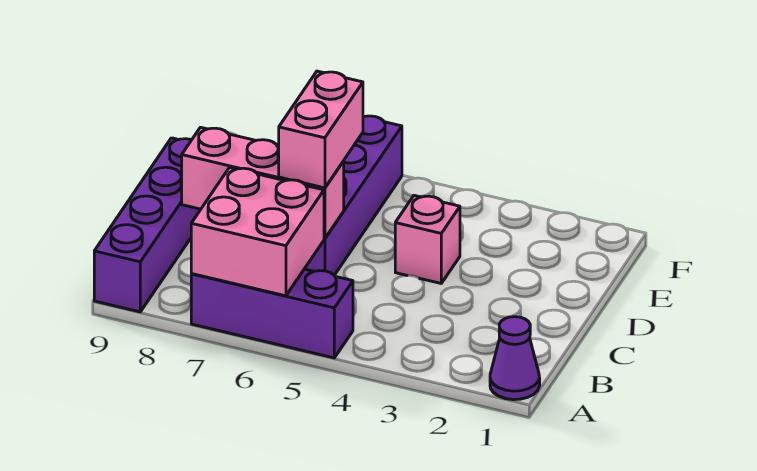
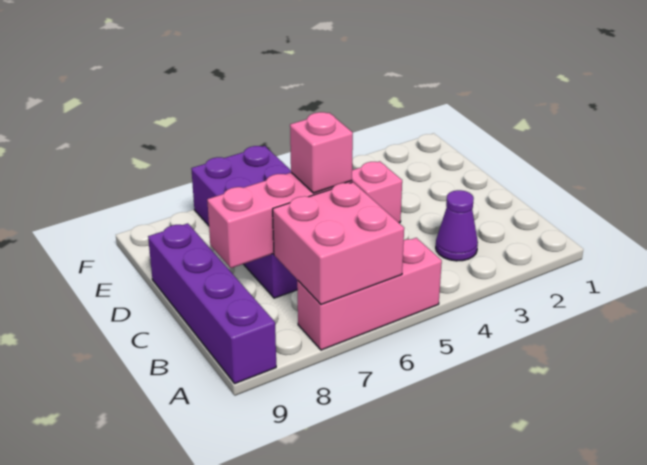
purple cone A1 level 1 -> purple cone B3 level 1
purple brick A5:A7 level 1 -> pink brick A5:A7 level 1
pink brick C6:D6 level 3 -> pink brick C6 level 3

